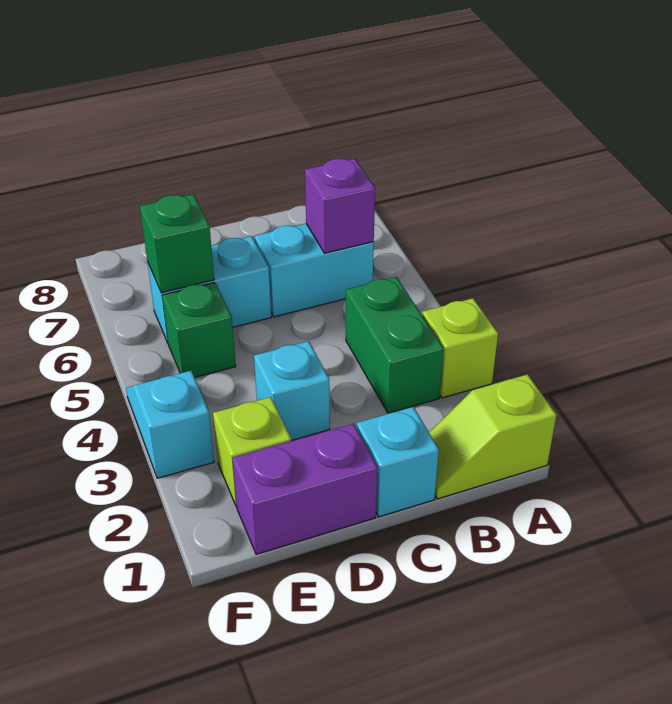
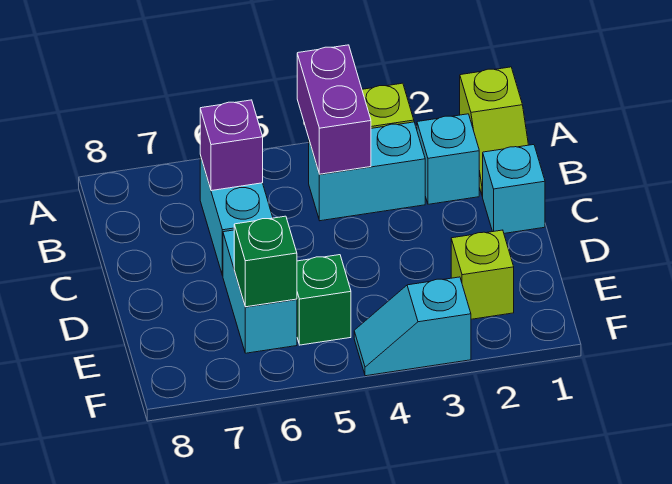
green brick B3:B4 level 1 -> cyan brick B3:B4 level 1
purple brick D1:E1 level 1 -> purple brick A4:B4 level 2
cyan brick D3 level 1 -> cyan brick B2 level 1

